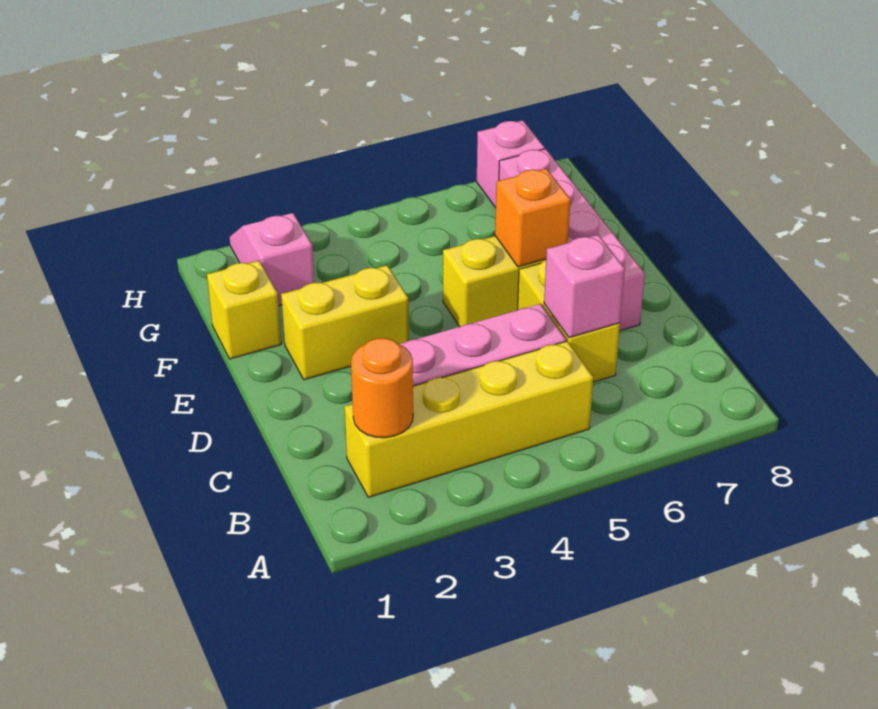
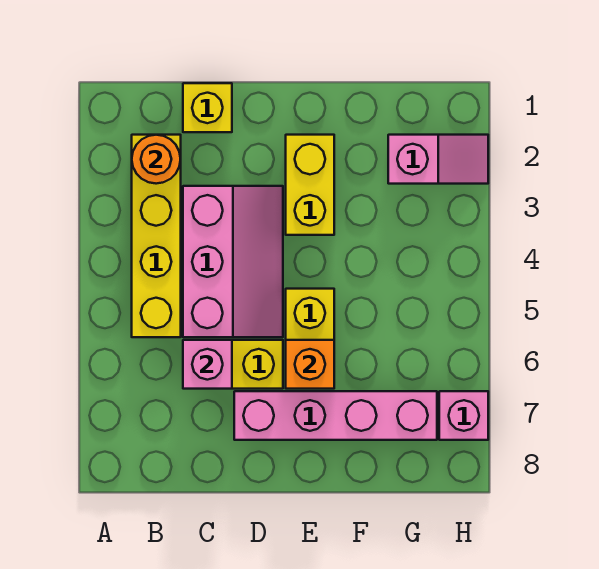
yellow brick F1 level 1 -> yellow brick C1 level 1

